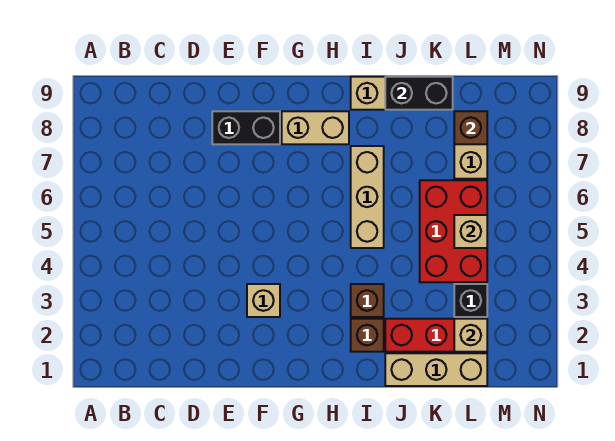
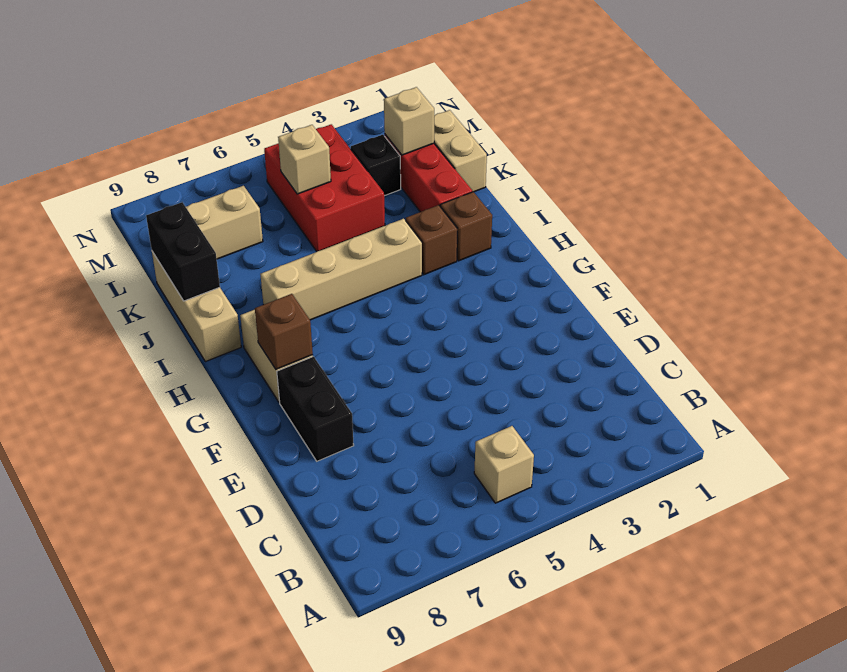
tan brick F3 level 1 -> tan brick B5 level 1
tan brick I5:I7 level 1 -> tan brick I4:I7 level 1
tan brick J1:L1 level 1 -> tan brick K1:L1 level 1
red brick K4:L6 level 1 -> red brick K4:M5 level 1
brown brick L8 level 2 -> brown brick G8 level 2

